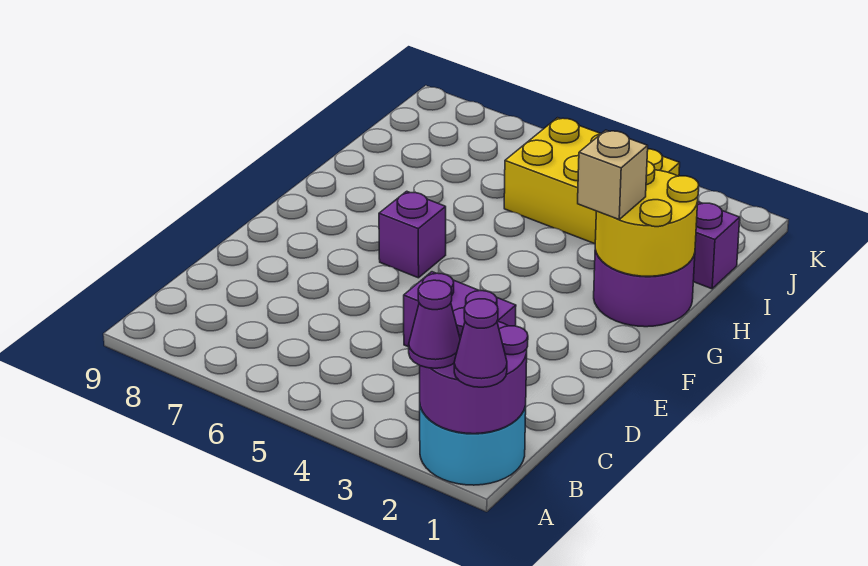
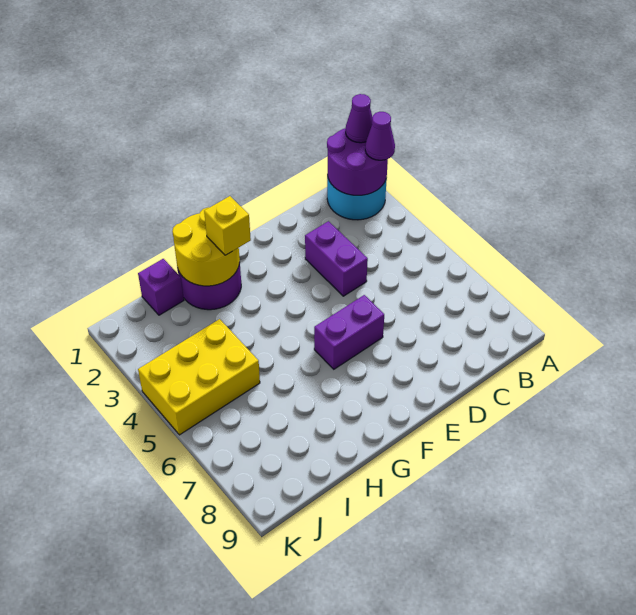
purple brick F6 level 1 -> purple brick E6:F6 level 1
tan brick G2 level 3 -> yellow brick G2 level 3
yellow brick I3:J5 level 1 -> yellow brick I4:K5 level 1

